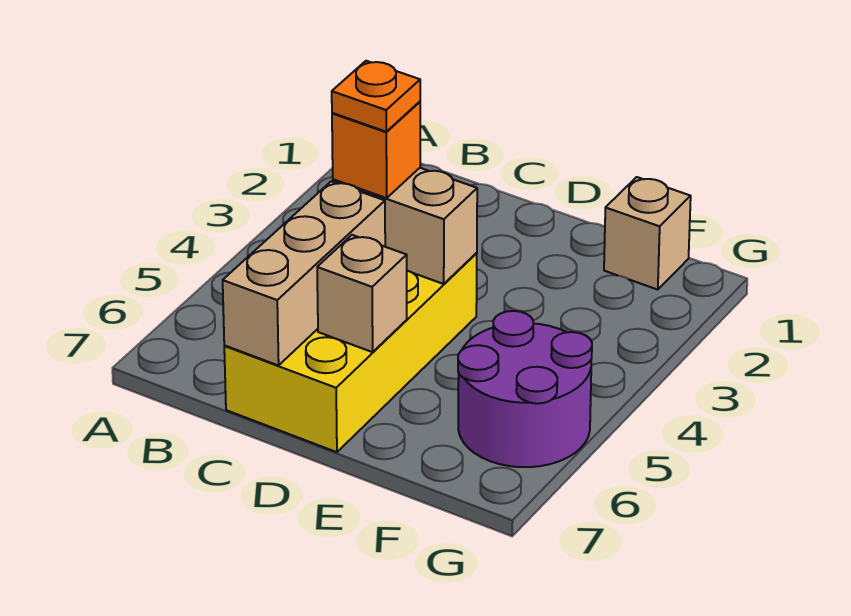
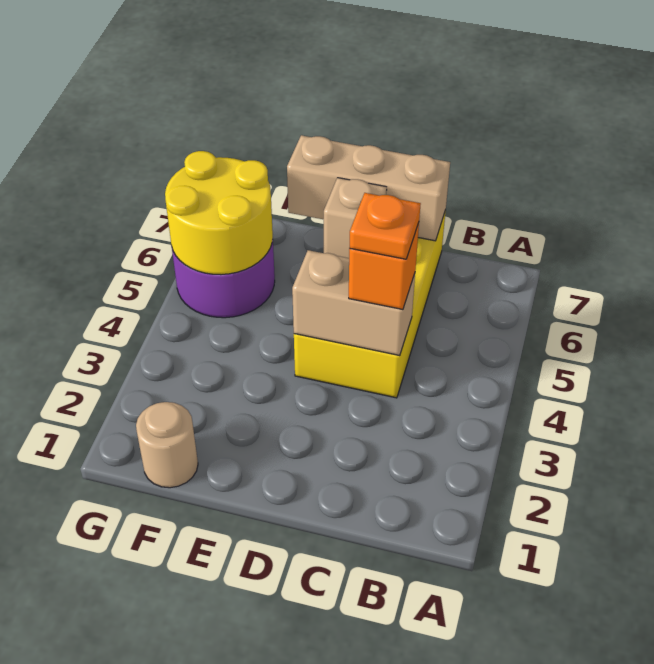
tan brick C5:C7 level 2 -> tan brick C7:E7 level 2
tan brick F1 level 1 -> tan round brick F1 level 1
none -> yellow round brick F5:G6 level 2

